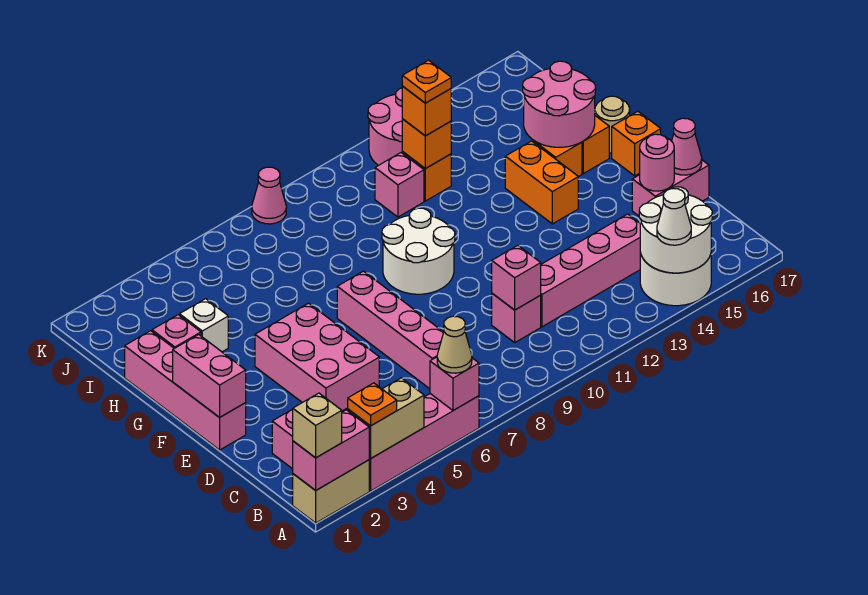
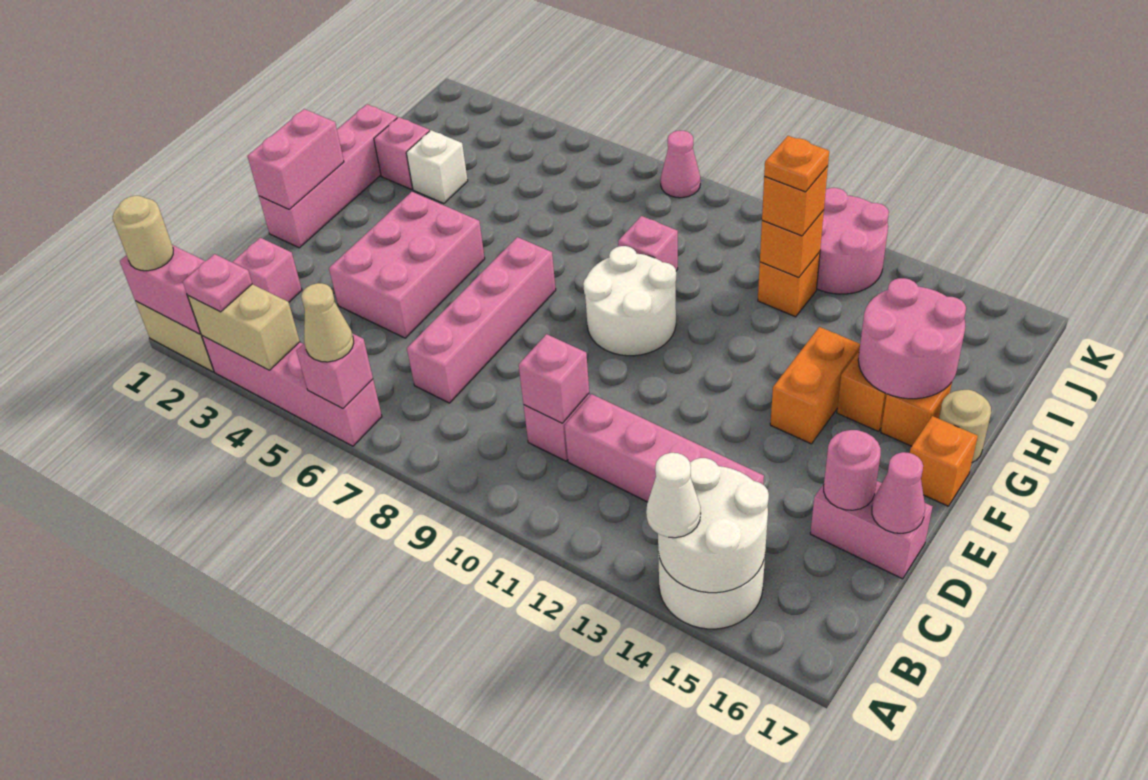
tan brick A1 level 3 -> tan round brick A1 level 3
orange plate A3 level 3 -> pink plate A3 level 3
pink brick I11 level 1 -> pink brick H9 level 1

